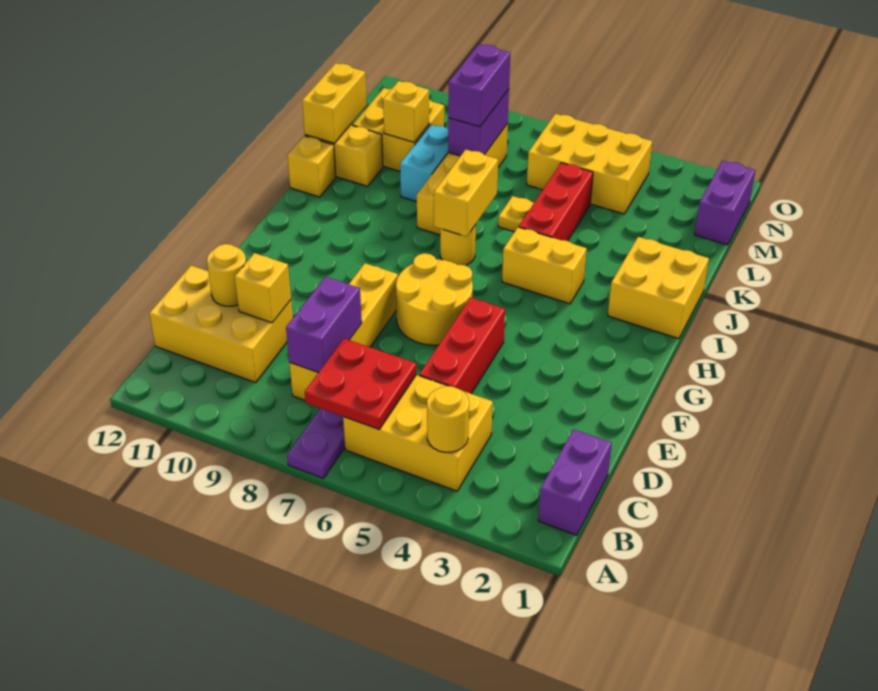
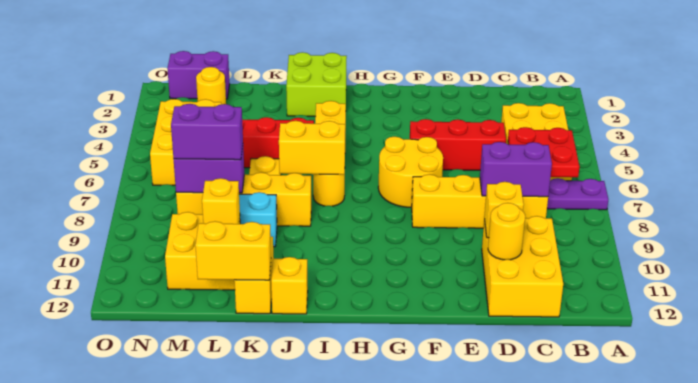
purple brick B1:C1 level 1 -> none
yellow round brick B4 level 2 -> yellow round brick M2 level 1
yellow brick I1:J2 level 1 -> lime brick I1:J2 level 1

